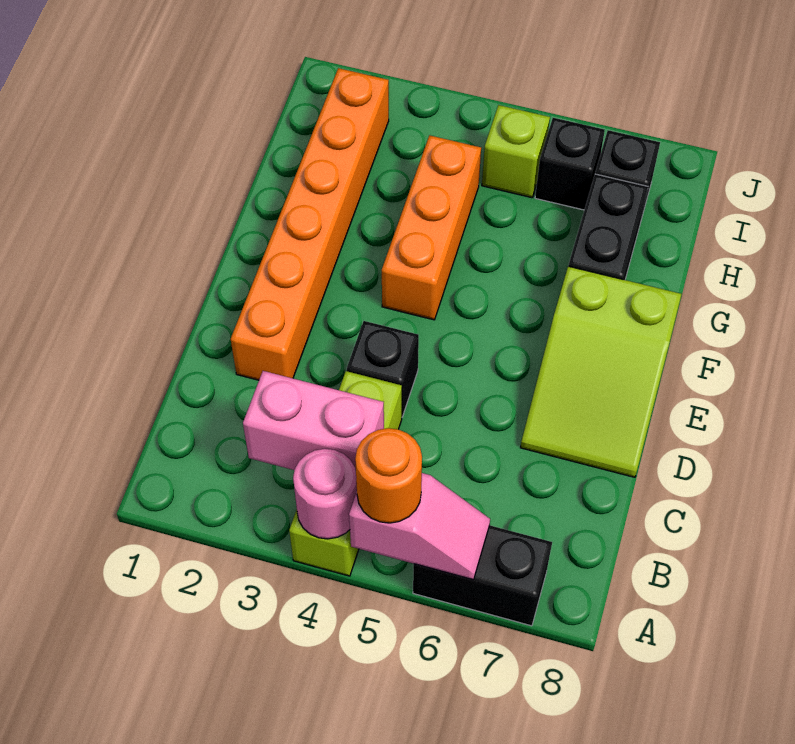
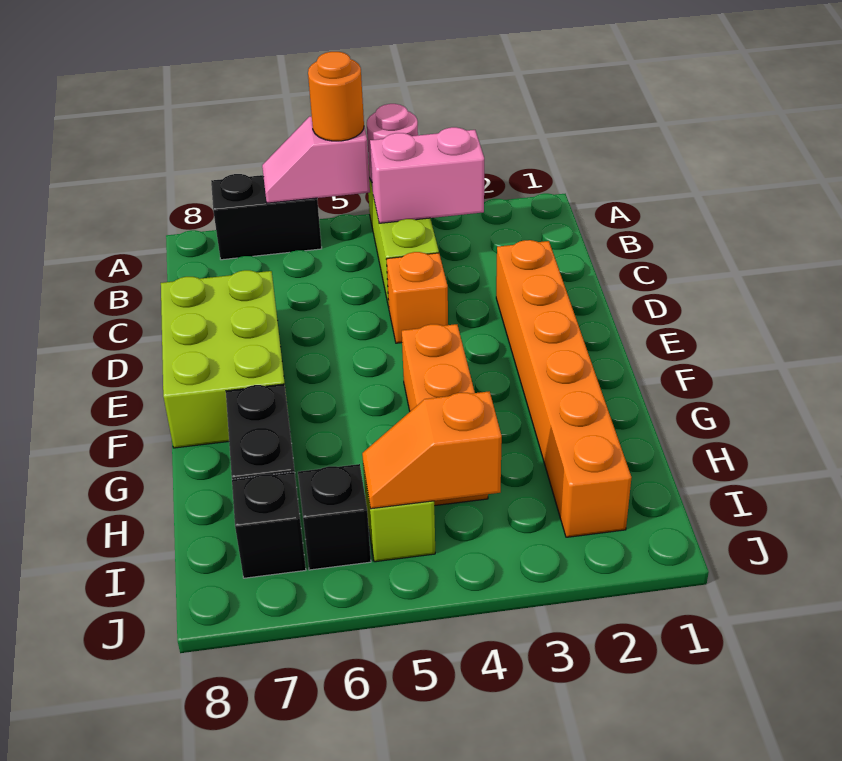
black brick D4 level 1 -> orange brick D4 level 1
lime slope D7:F8 level 1 top F -> lime brick D7:F8 level 1
none -> orange slope I4:I5 level 2 top 4

